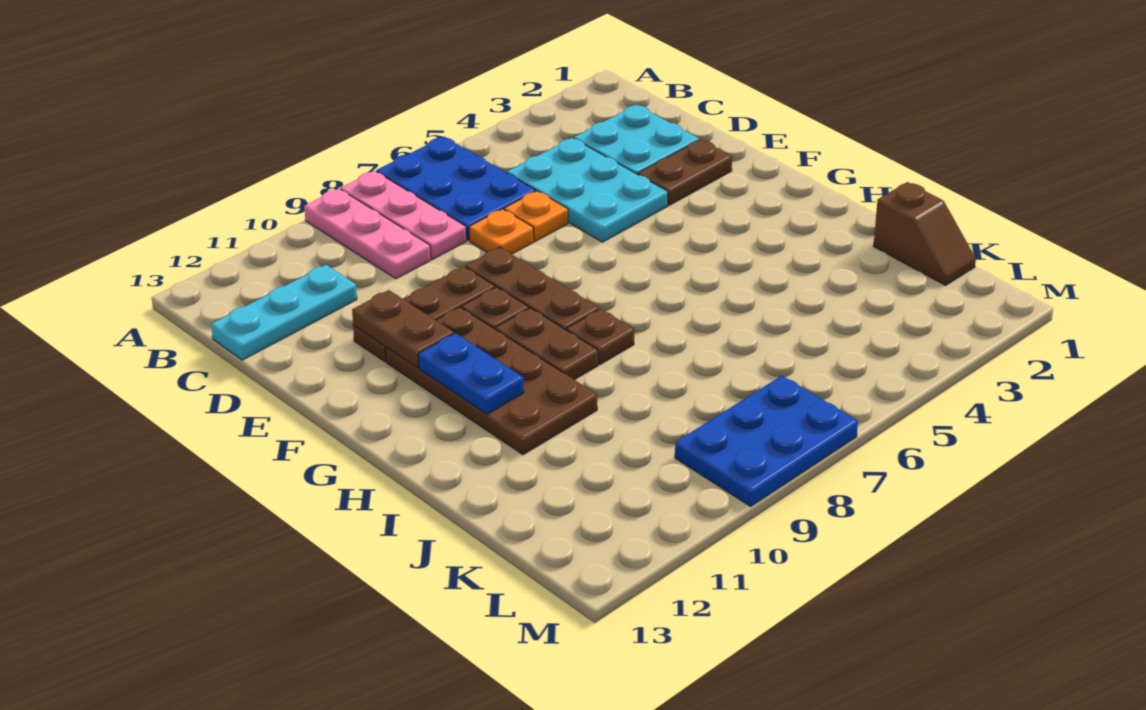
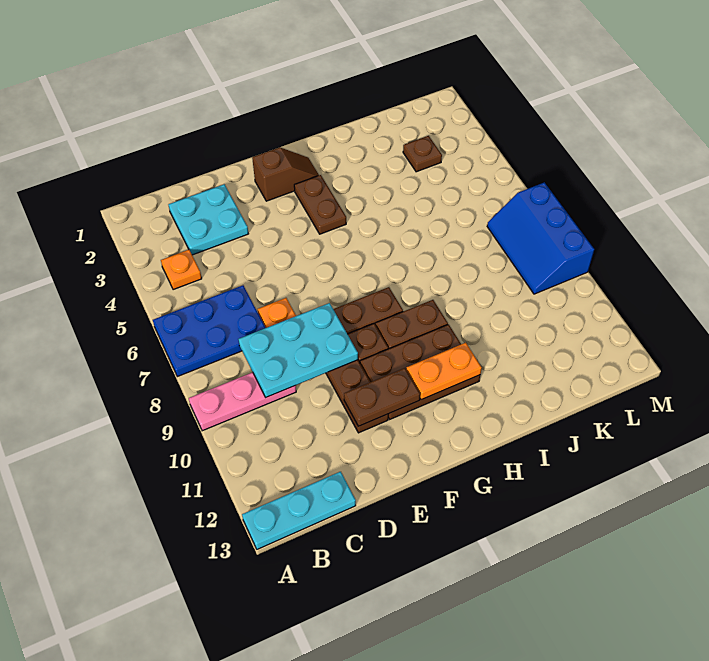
pink plate A8:C8 level 1 -> none
cyan plate C4:E5 level 1 -> cyan plate C8:E9 level 2
cyan plate C11:C13 level 1 -> cyan plate A13:C13 level 1
orange plate D6 level 1 -> orange plate B4 level 1
brown plate E2:E3 level 1 -> brown plate G3:G4 level 1
brown plate F10:I11 level 1 -> brown plate F10:H11 level 1
blue plate G11:H11 level 2 -> orange plate G11:H11 level 2
brown plate H8 level 1 -> brown plate K3 level 1
brown slope J1:K1 level 1 top J -> brown slope F2:G2 level 1 top F
blue plate L7:M9 level 1 -> blue slope L7:M9 level 1 top M

